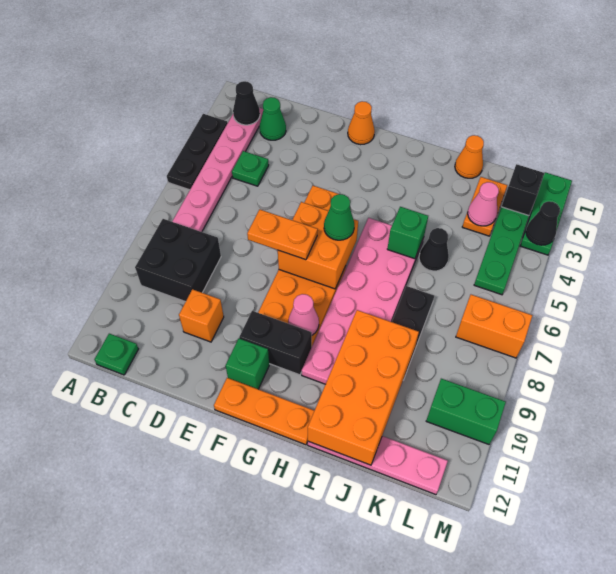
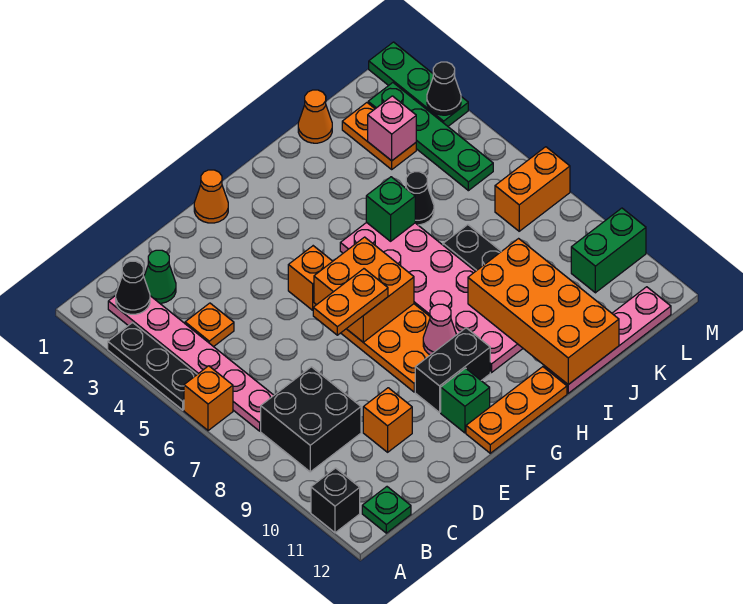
none -> orange brick A6 level 1
green plate C4 level 1 -> orange plate C4 level 1
green cone G6 level 3 -> none
pink cone K3 level 2 -> pink brick K3 level 2
black brick L2 level 2 -> black brick A11 level 1

